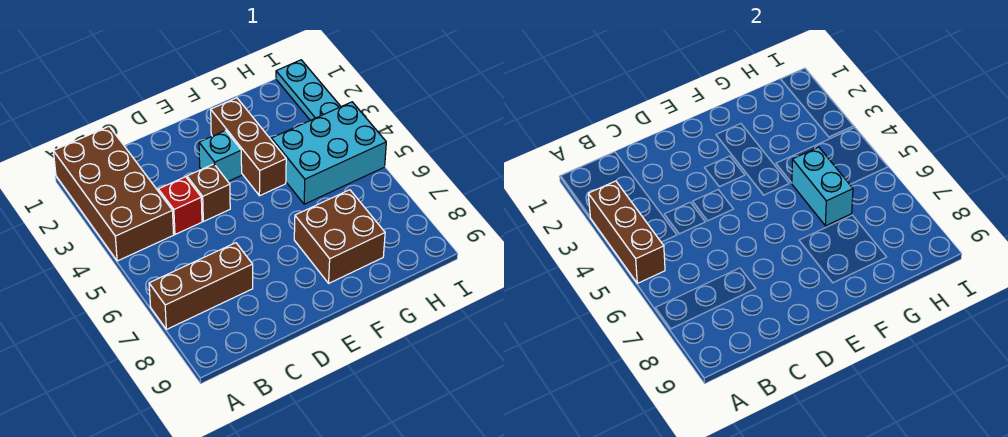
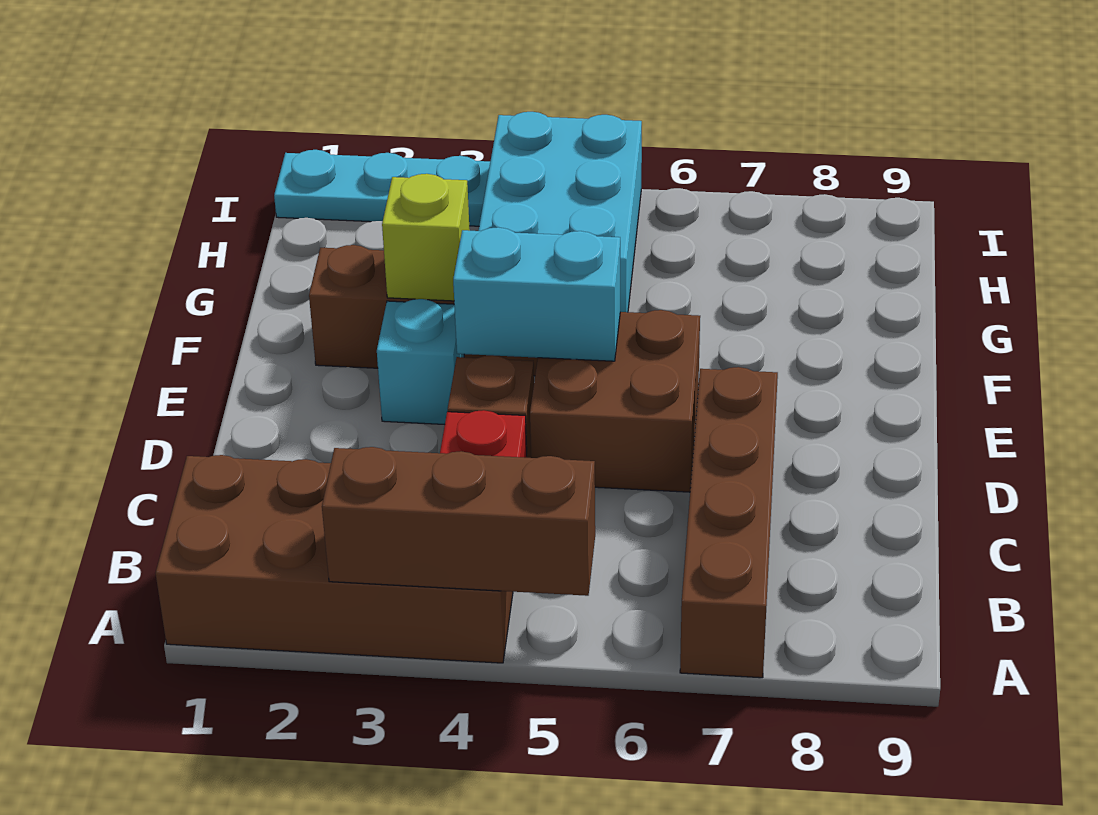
brown brick A7:C7 level 1 -> brown brick A7:D7 level 1
none -> lime brick F3 level 2
brown brick F7:G8 level 1 -> brown brick D5:E6 level 1
cyan brick G5:G6 level 2 -> cyan brick E4:E5 level 2

